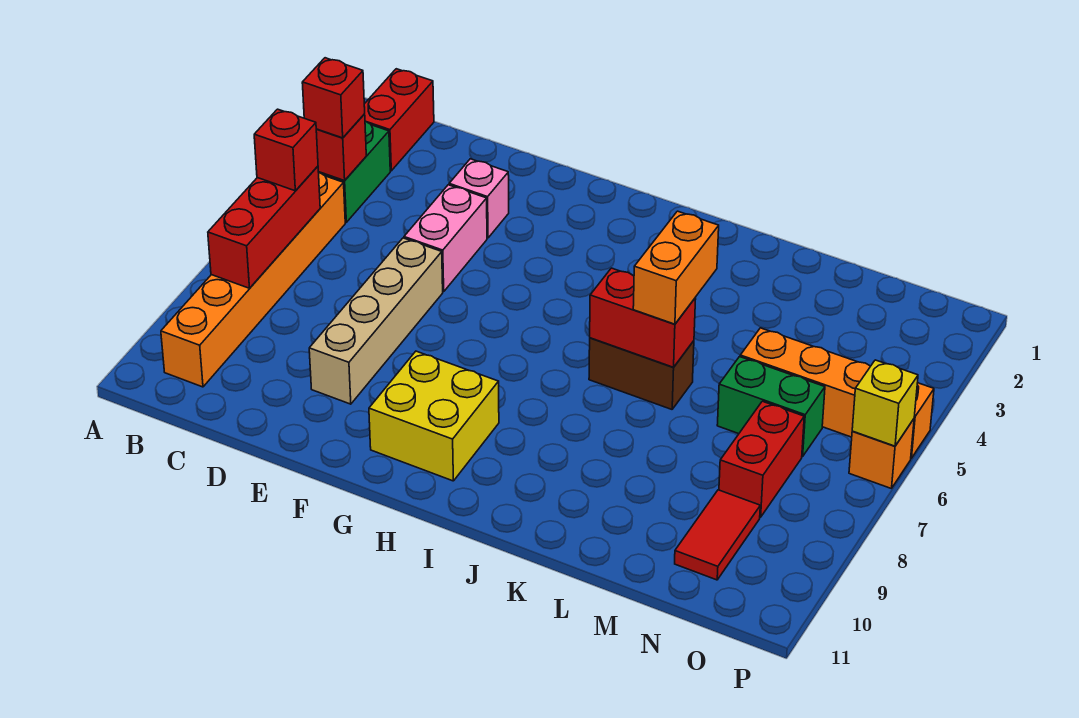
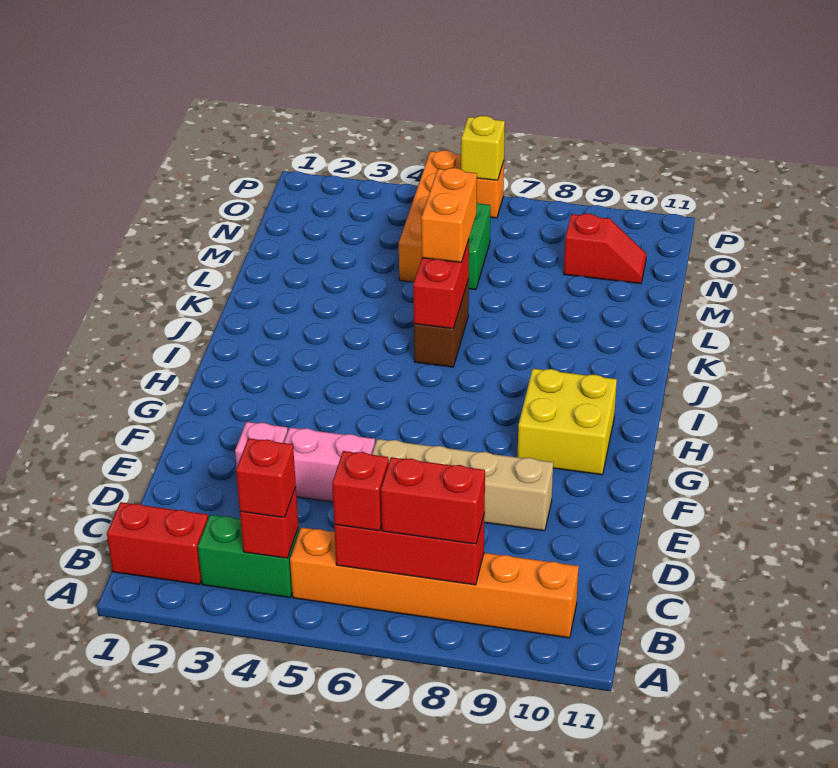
orange brick K5:K6 level 3 -> orange brick K6:L6 level 3
red brick N7:N8 level 1 -> red brick B7:B8 level 3
red tile N9:N10 level 1 -> red slope N9:N10 level 1 top 9

